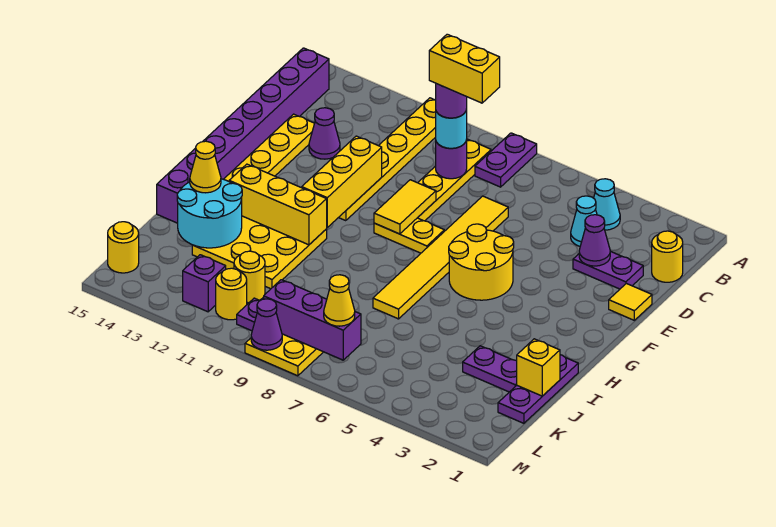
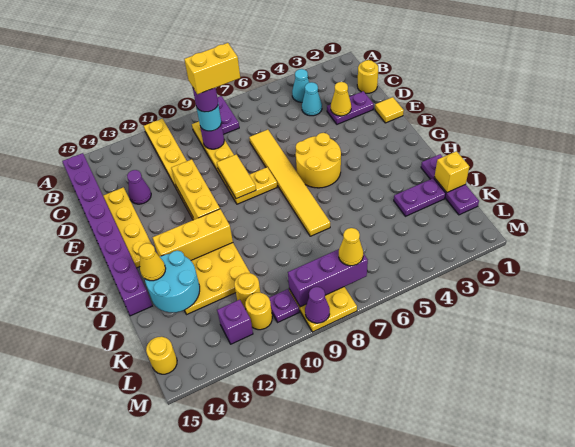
purple cone D3 level 2 -> yellow cone D3 level 2

